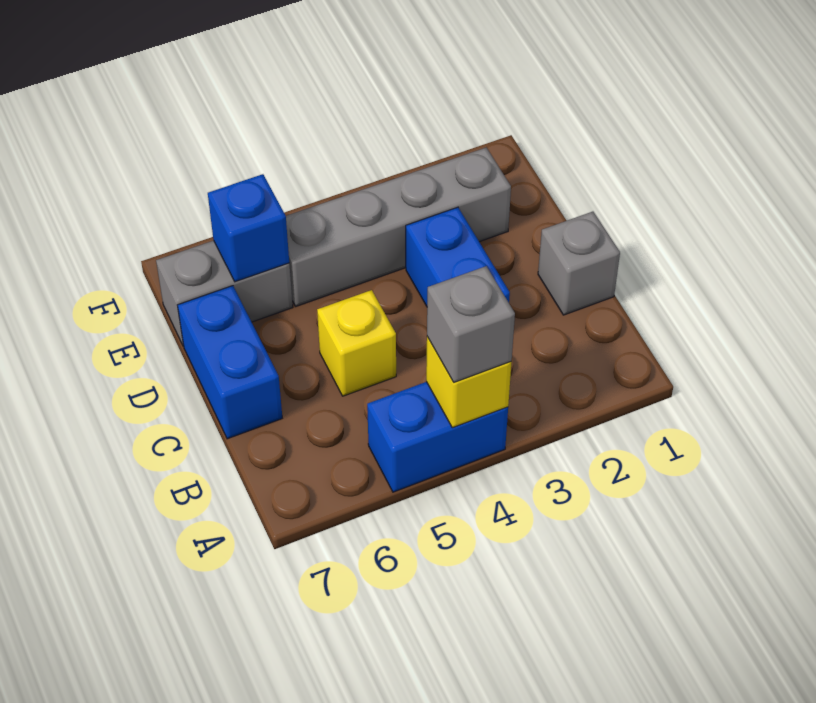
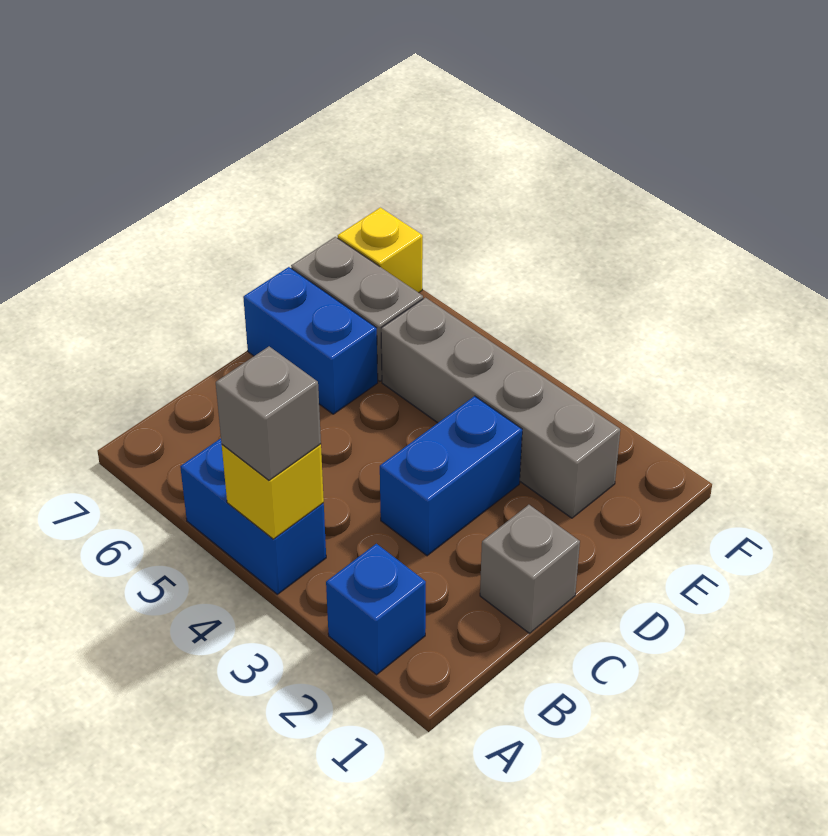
yellow brick C5 level 1 -> yellow brick F7 level 1
blue brick C7:D7 level 1 -> blue brick D6:D7 level 1
blue brick E6 level 2 -> blue brick A2 level 1

